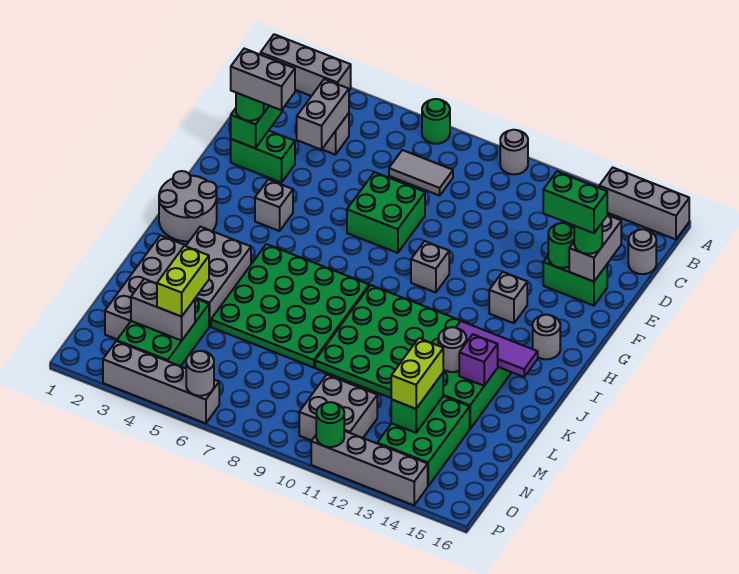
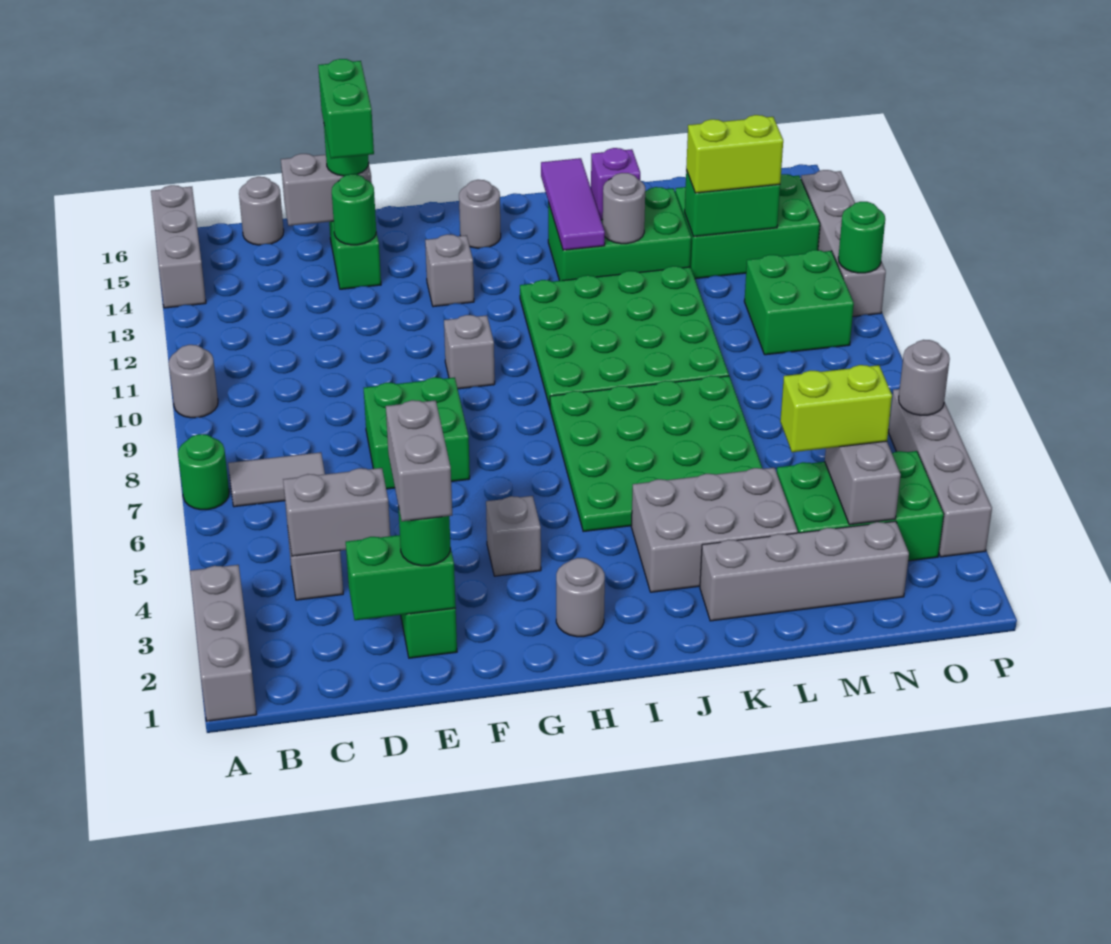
grey tile C7:C8 level 1 -> grey tile B7:C7 level 1
grey round brick H1:I2 level 1 -> grey round brick H2 level 1
grey brick N10:O11 level 1 -> green brick N10:O11 level 1

